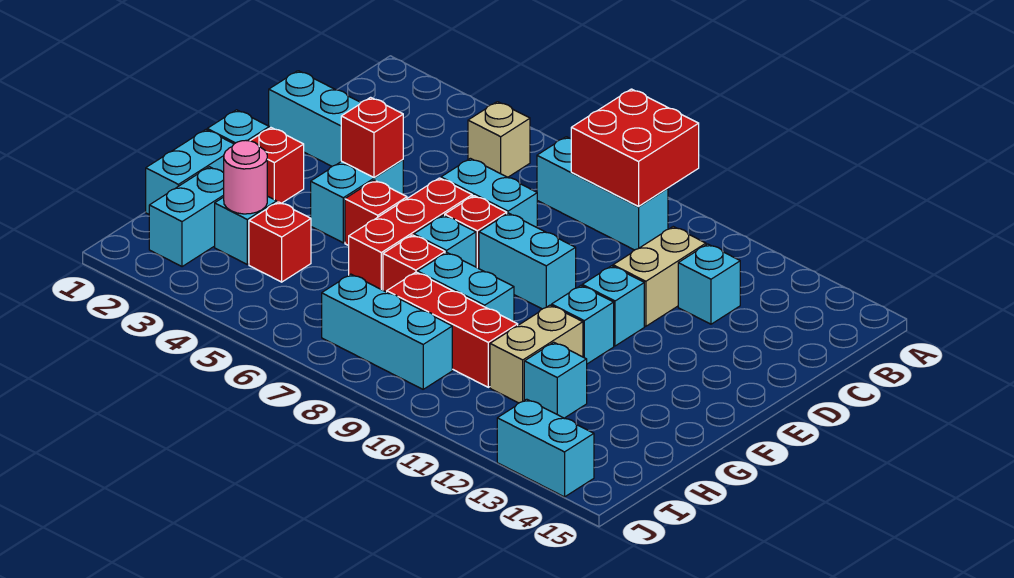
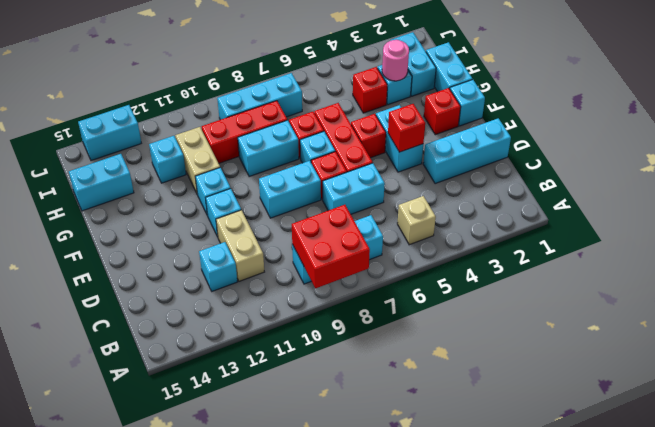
none -> cyan brick H14:H15 level 1

